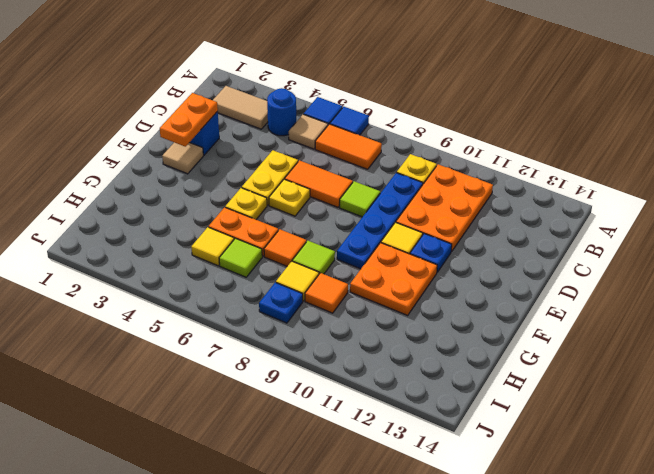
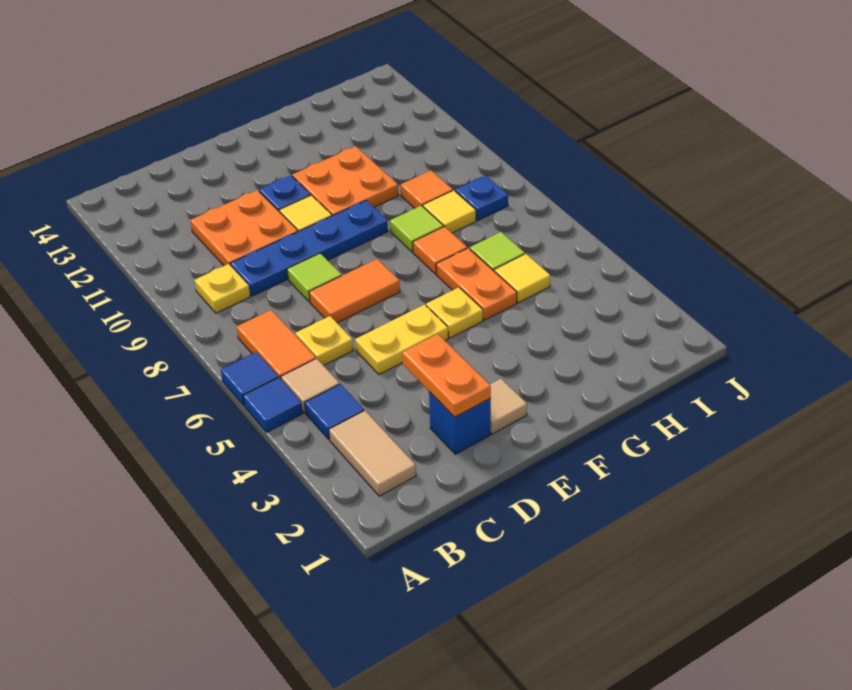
blue round brick B4 level 1 -> blue tile B4 level 1
orange plate B10:D11 level 1 -> orange plate C10:D11 level 1
orange plate D2:E2 level 2 -> orange plate D2:D3 level 2
orange tile D6:D7 level 1 -> orange tile D7:E7 level 1
yellow plate E6 level 1 -> yellow plate C6 level 1

